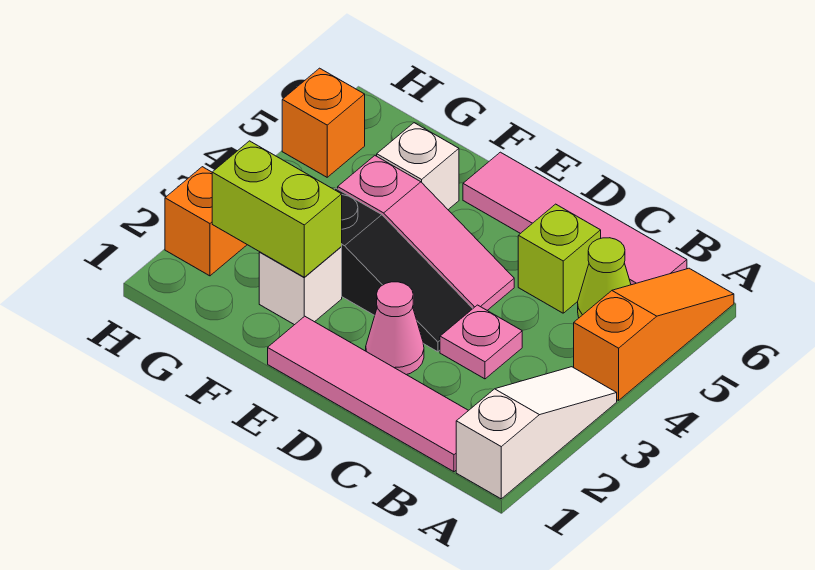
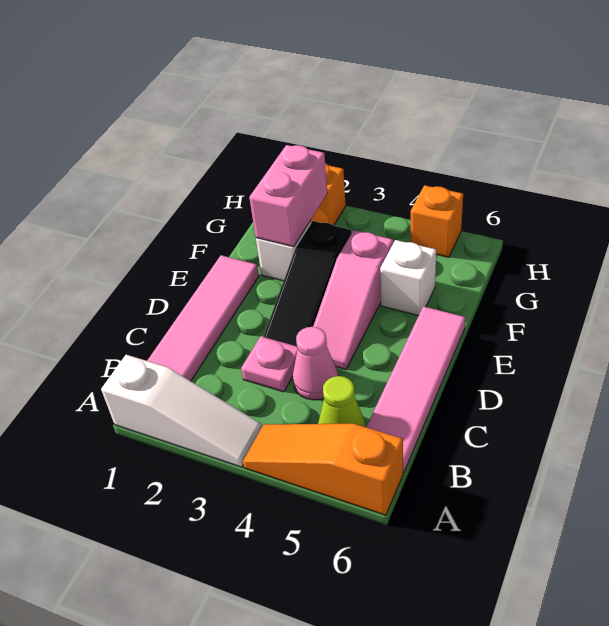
orange slope A4:A6 level 1 top 4 -> orange slope A4:A6 level 1 top 6
lime brick C5 level 1 -> none
pink cone D2 level 1 -> pink cone C4 level 1
lime brick F2:G2 level 2 -> pink brick F2:G2 level 2

